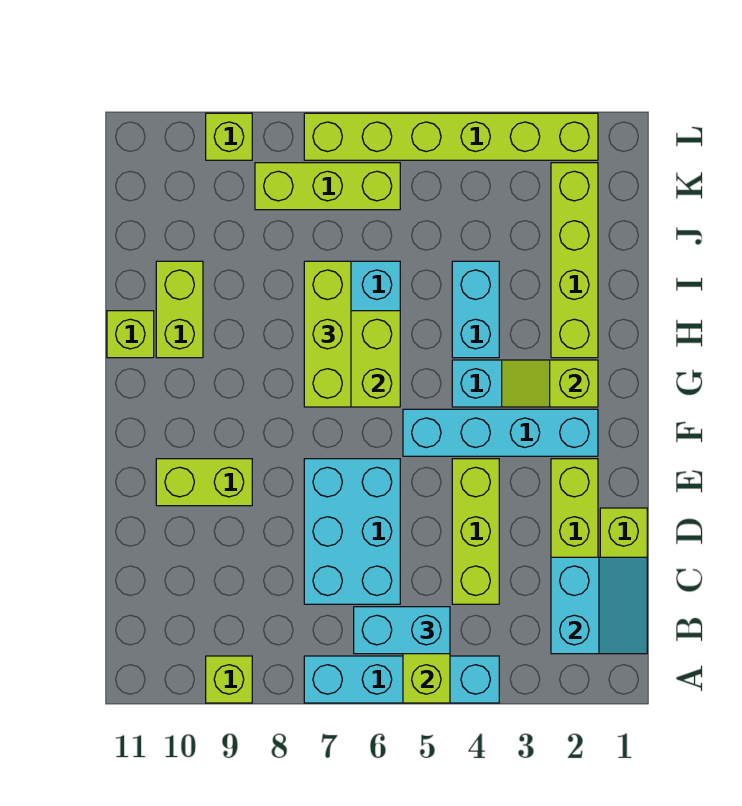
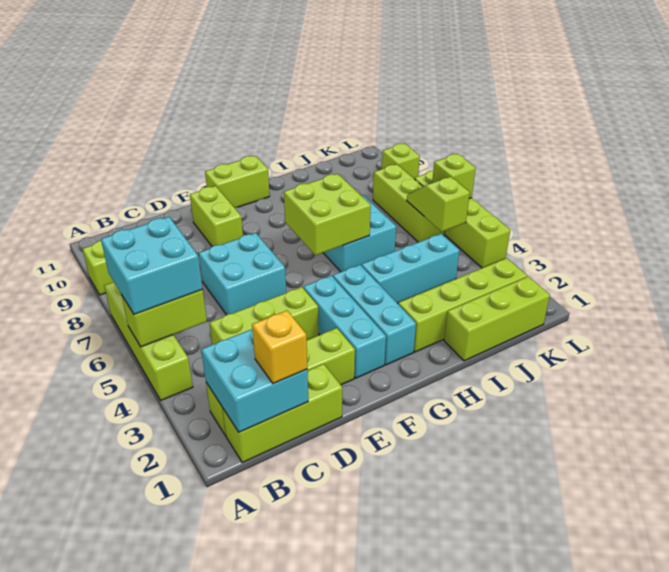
cyan brick A4:A7 level 1 -> lime brick A4:A7 level 1
cyan slope B1:C2 level 2 top 2 -> cyan brick B1:C2 level 2
cyan brick B5:B6 level 3 -> cyan brick A5:B6 level 3
none -> yellow brick C1 level 3
cyan brick C6:E7 level 1 -> cyan brick D6:E7 level 1
cyan brick F2:F5 level 1 -> cyan brick F2:F4 level 1
lime slope G2:G3 level 2 top 2 -> lime slope K5:K6 level 2 top 5
lime brick G7:I7 level 3 -> lime brick I1:K1 level 1
cyan brick H4:I4 level 1 -> cyan brick H4:J4 level 1
lime brick H10:I10 level 1 -> lime brick F11:G11 level 1
lime brick H11 level 1 -> lime brick L6 level 2
lime brick L2:L7 level 1 -> lime brick L4:L7 level 1

